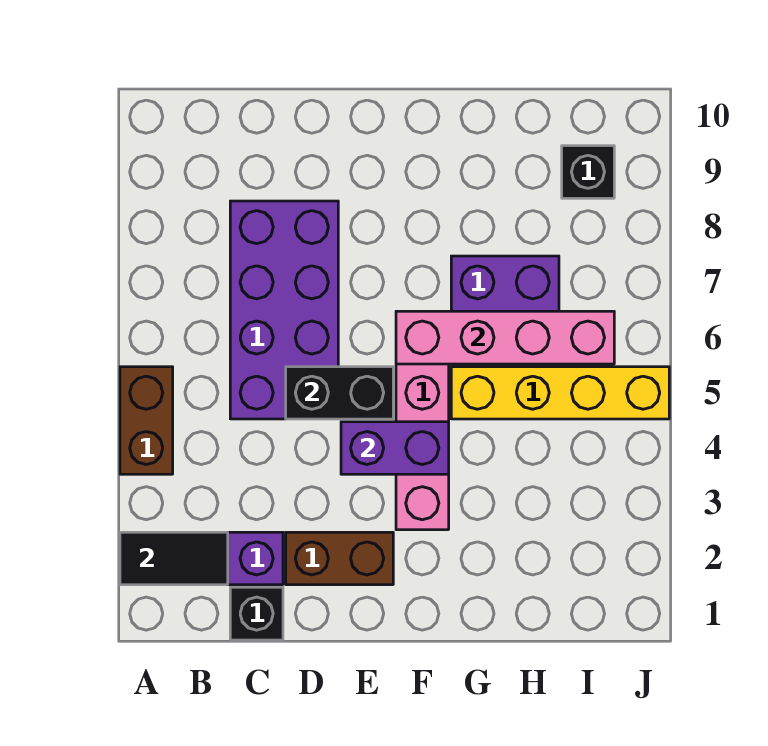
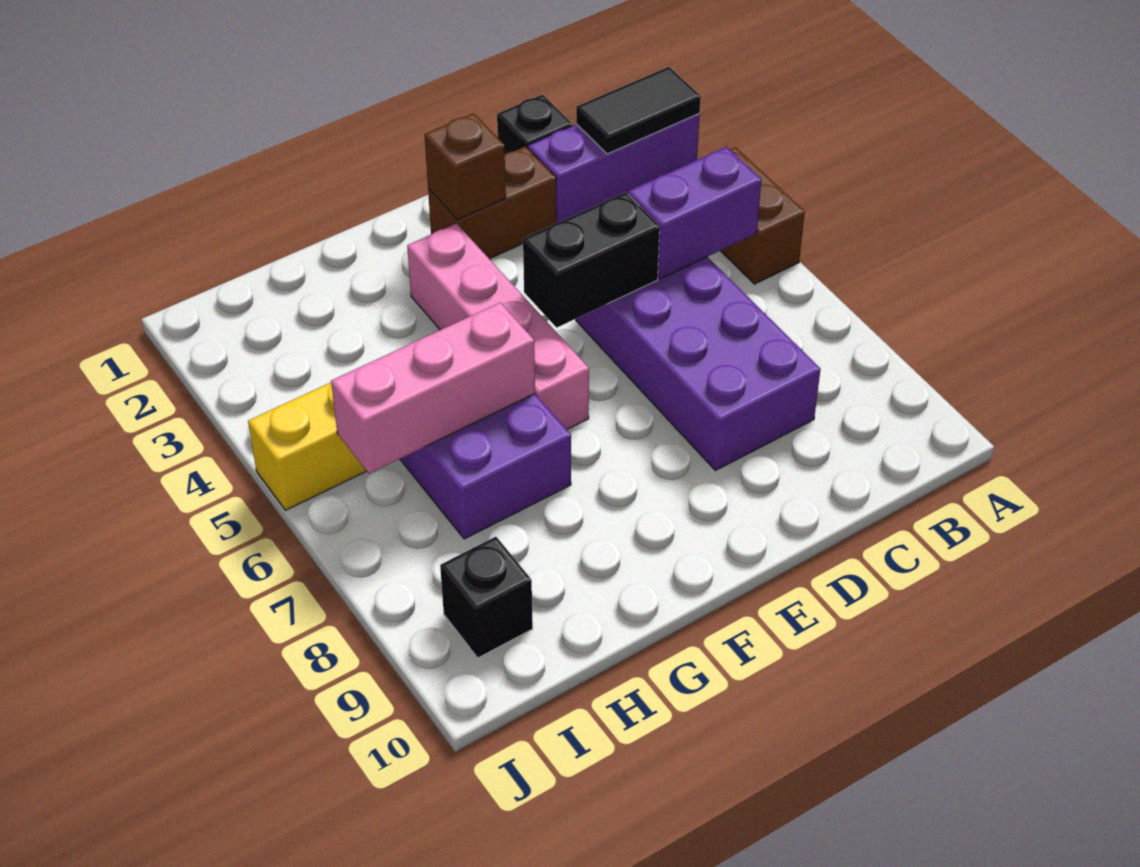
none -> brown brick E2 level 2
purple brick E4:F4 level 2 -> purple brick B5:C5 level 2
pink brick F6:I6 level 2 -> pink brick G6:I6 level 2

